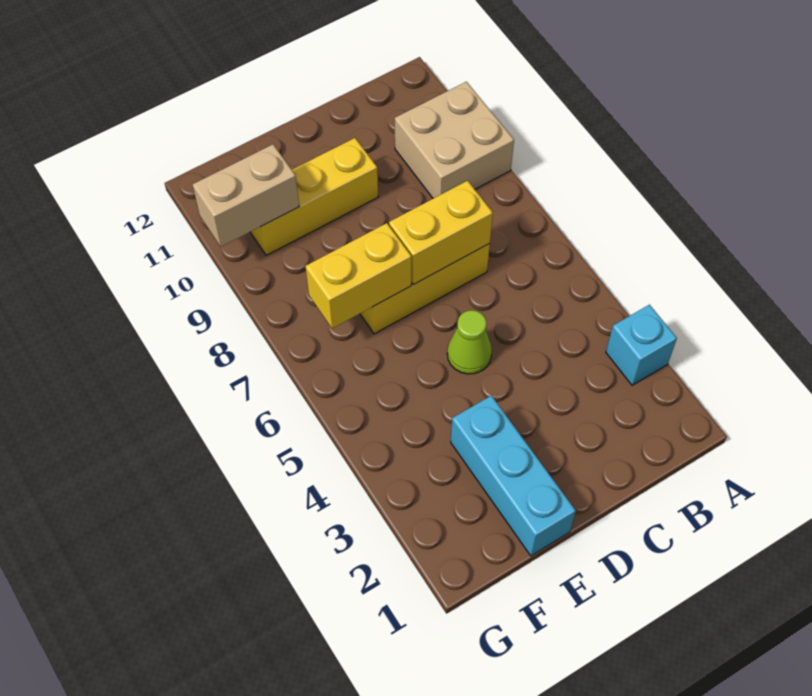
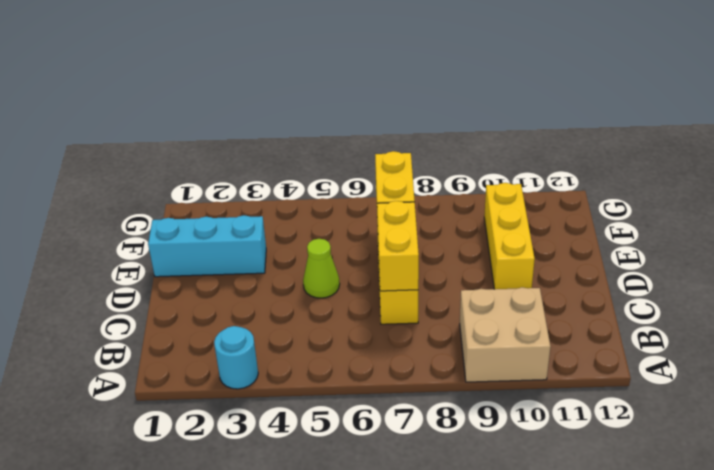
cyan brick A3 level 1 -> cyan round brick A3 level 1
tan brick F10:G10 level 2 -> none

